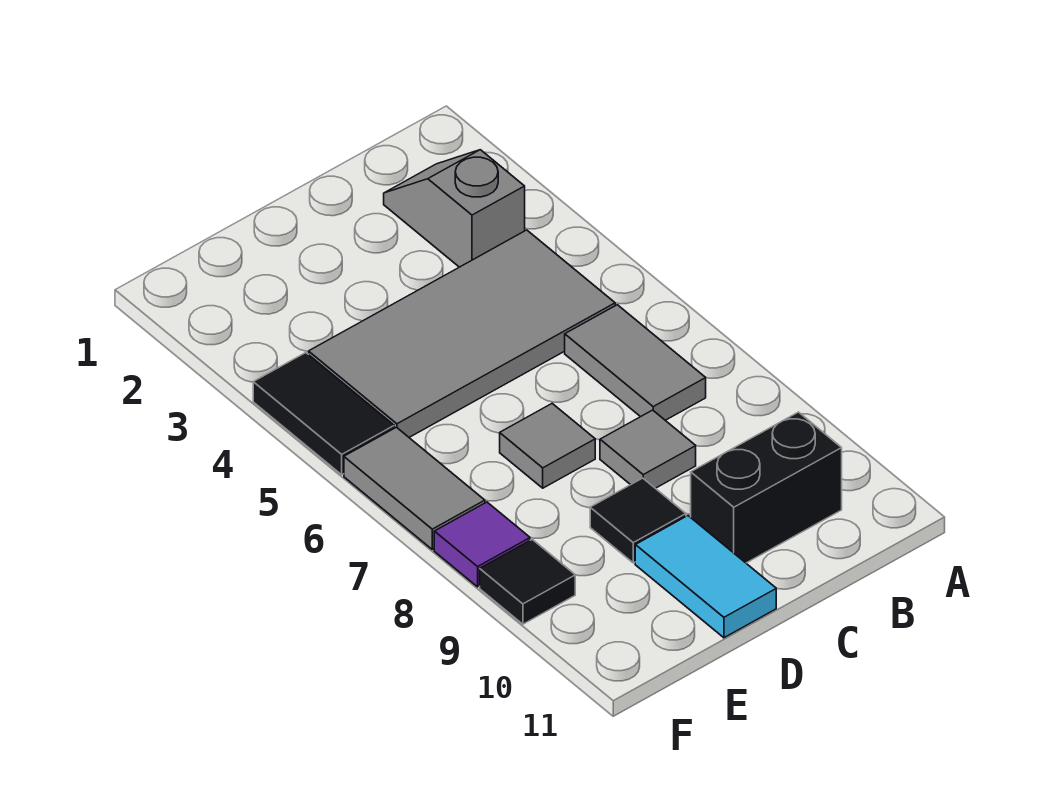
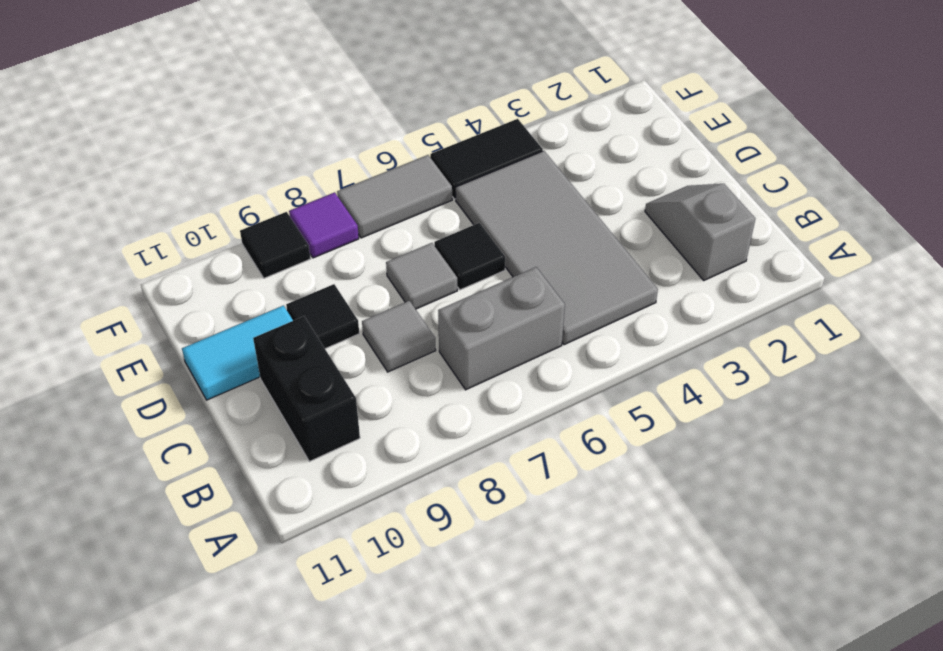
grey slope B2:B3 level 1 top 3 -> grey slope B2:C2 level 1 top B
grey tile B6:B7 level 1 -> grey brick B6:B7 level 1
none -> black tile D6 level 1

